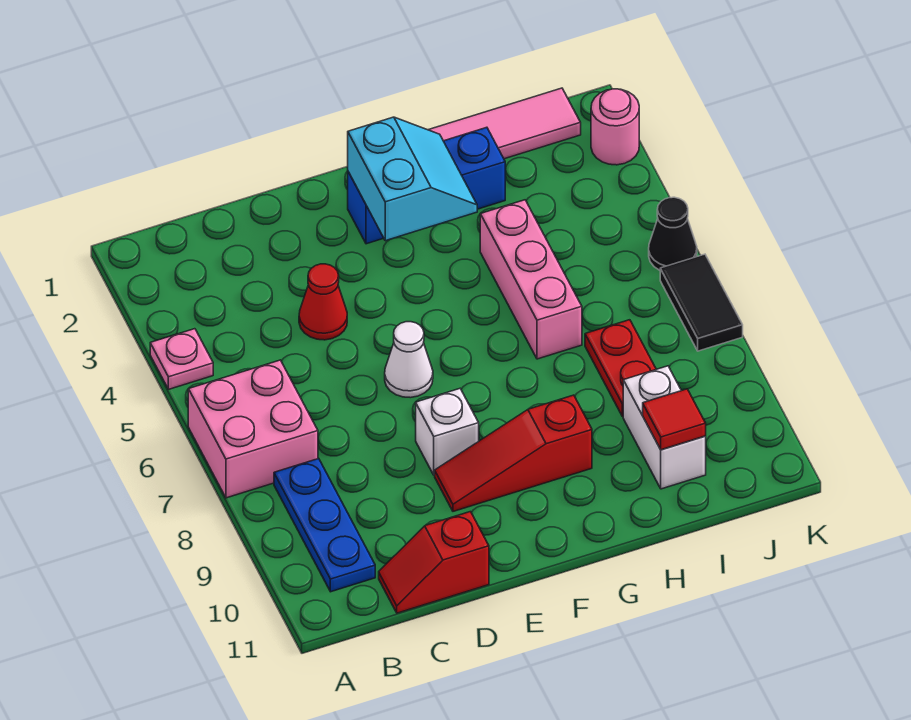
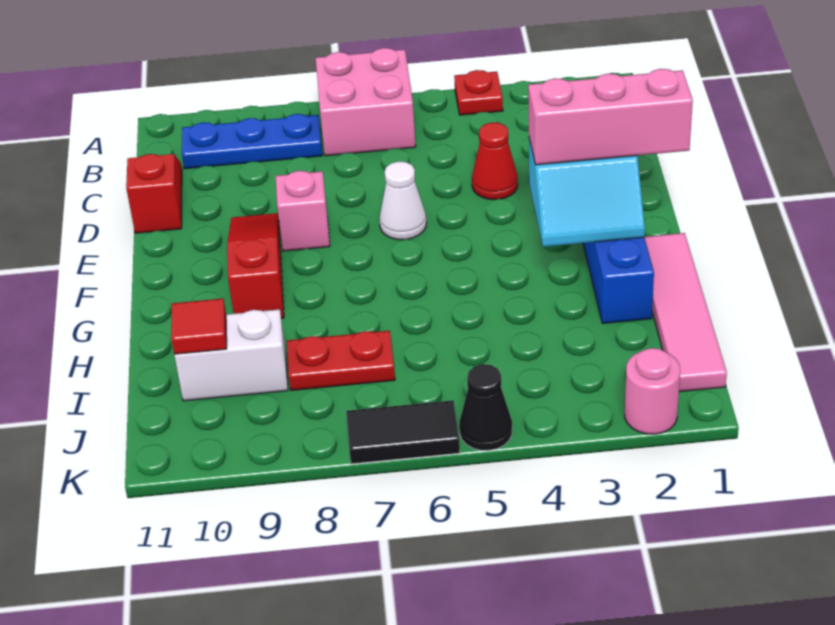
pink plate A4 level 1 -> red plate A4 level 1
white brick E8 level 1 -> pink brick E8 level 1
pink brick H4:H6 level 1 -> pink brick F1:F3 level 3

